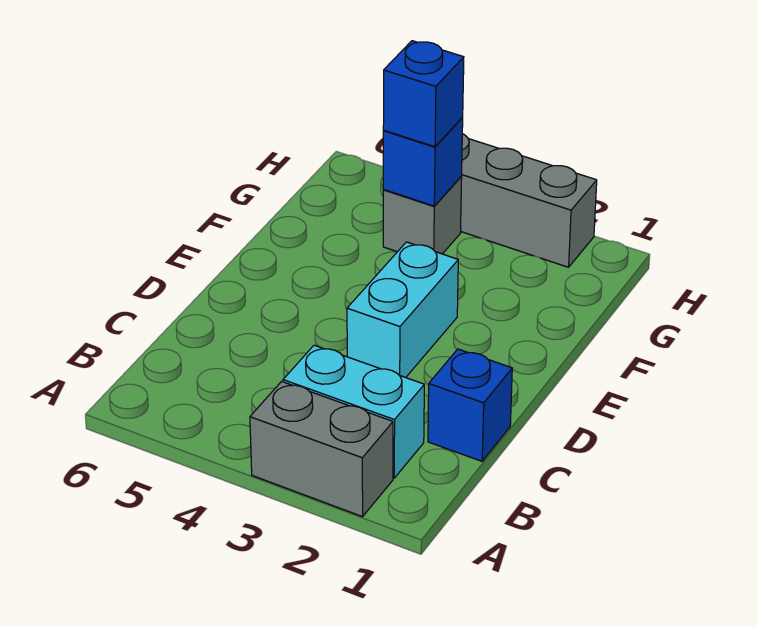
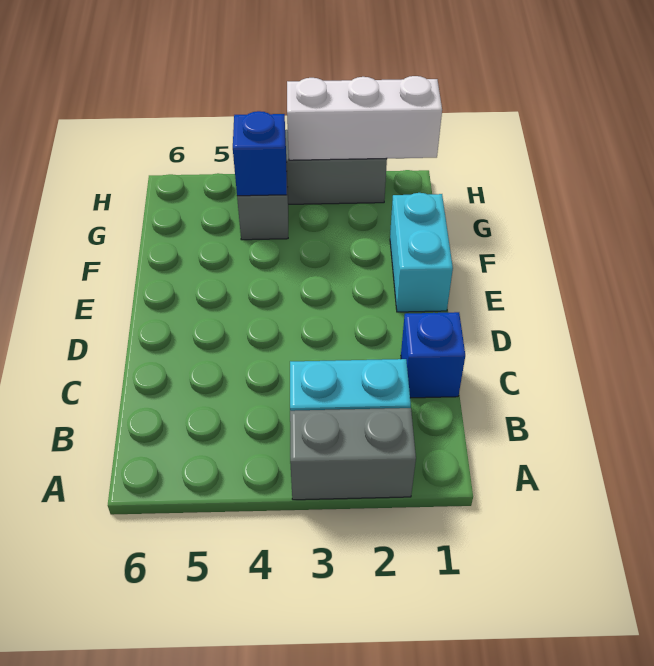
cyan brick D3:E3 level 1 -> cyan brick E1:F1 level 1
blue brick G4 level 3 -> none
none -> white brick H1:H3 level 2

